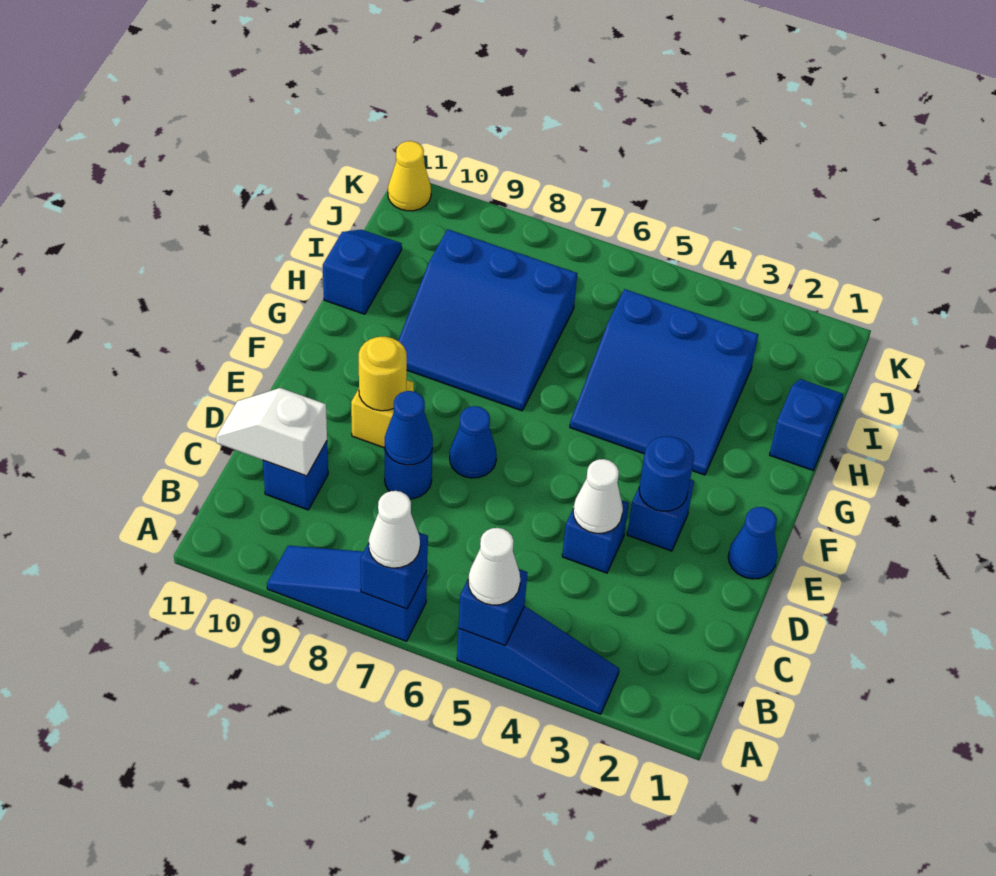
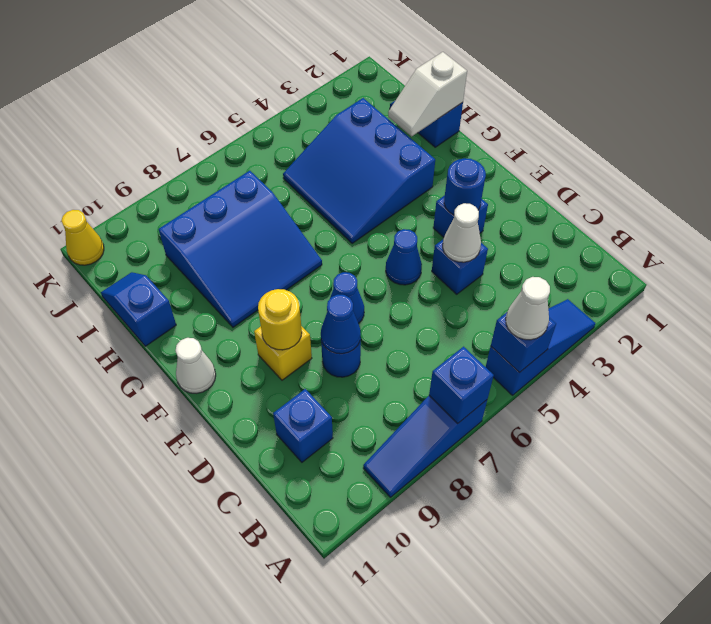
white cone A7 level 3 -> white cone F11 level 1
white slope C10:C11 level 2 top 10 -> white slope H1:H2 level 2 top 1
blue cone E1 level 1 -> blue cone E5 level 1
blue slope G3:I5 level 1 top I -> blue slope G3:I5 level 1 top 3

